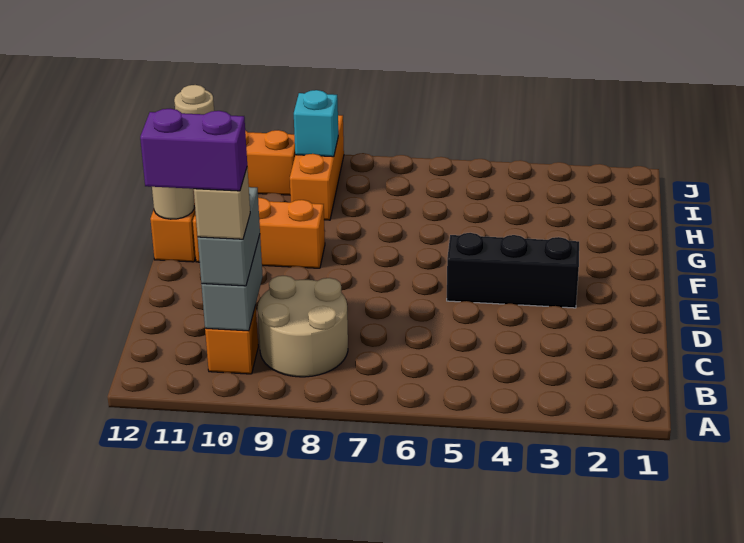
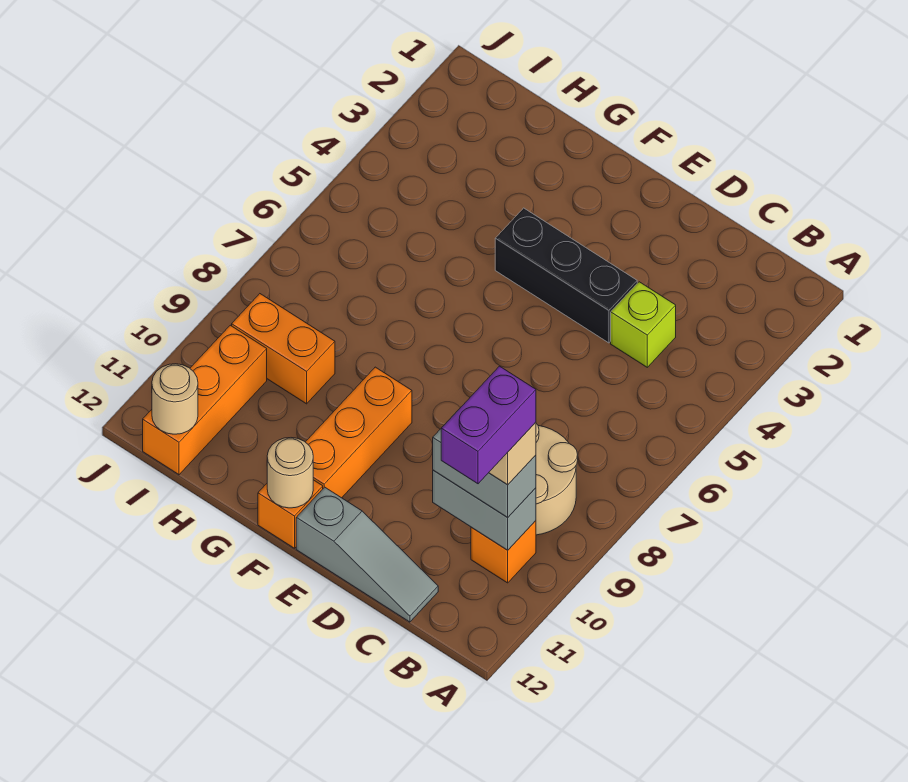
none -> lime brick C4 level 1
none -> grey slope C12:E12 level 1 top E
black brick E3:E5 level 1 -> black brick D4:F4 level 1
orange brick H9:J9 level 1 -> orange brick H9:I9 level 1
cyan brick I9 level 2 -> none

